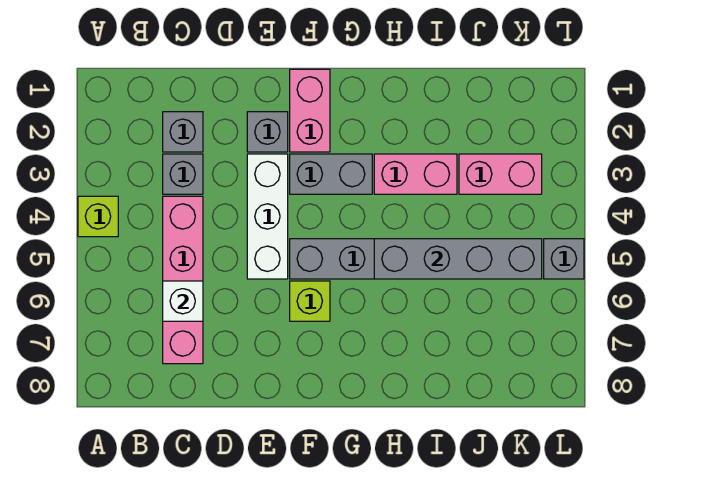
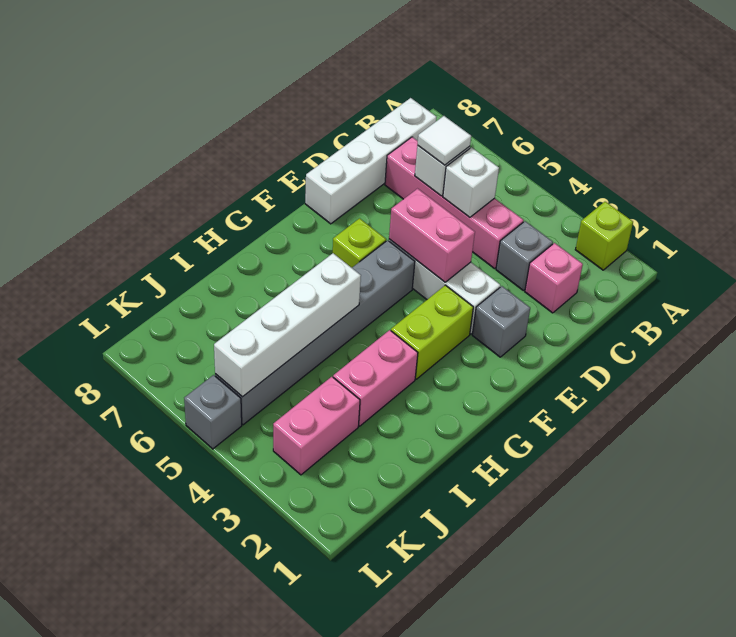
lime brick A4 level 1 -> lime brick A2 level 1
none -> white brick B8:E8 level 1
grey brick C2 level 1 -> pink brick C2 level 1
none -> white brick C5 level 2
none -> white tile C6 level 3
pink brick F1:F2 level 1 -> pink brick E4:E5 level 2
grey brick F3:G3 level 1 -> lime brick F3:G3 level 1
grey brick H5:K5 level 2 -> white brick H5:K5 level 2

